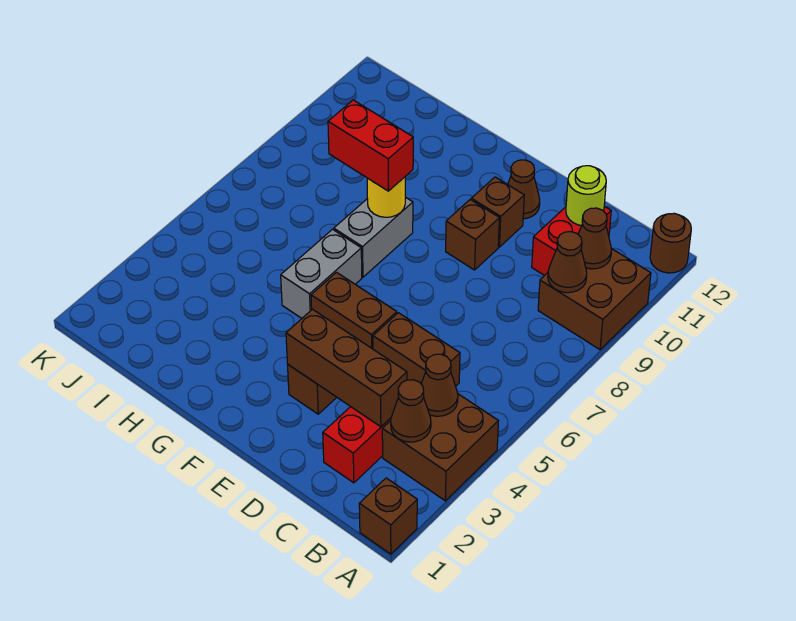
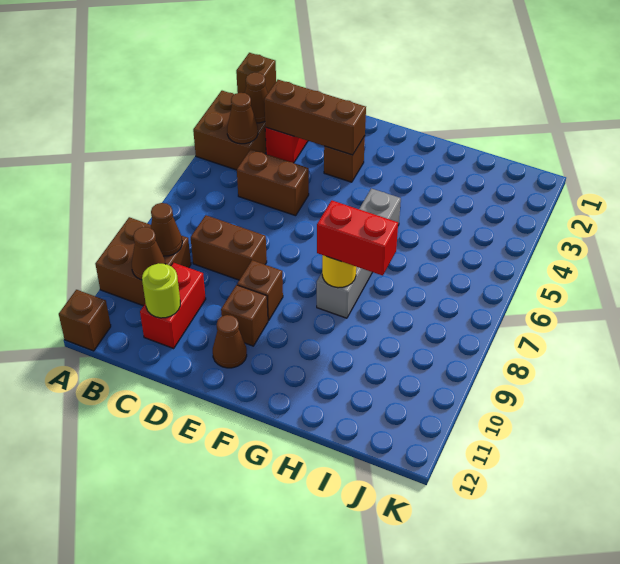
brown round brick A12 level 1 -> brown brick A12 level 1
brown brick E5:F5 level 1 -> brown brick C8:D8 level 1

